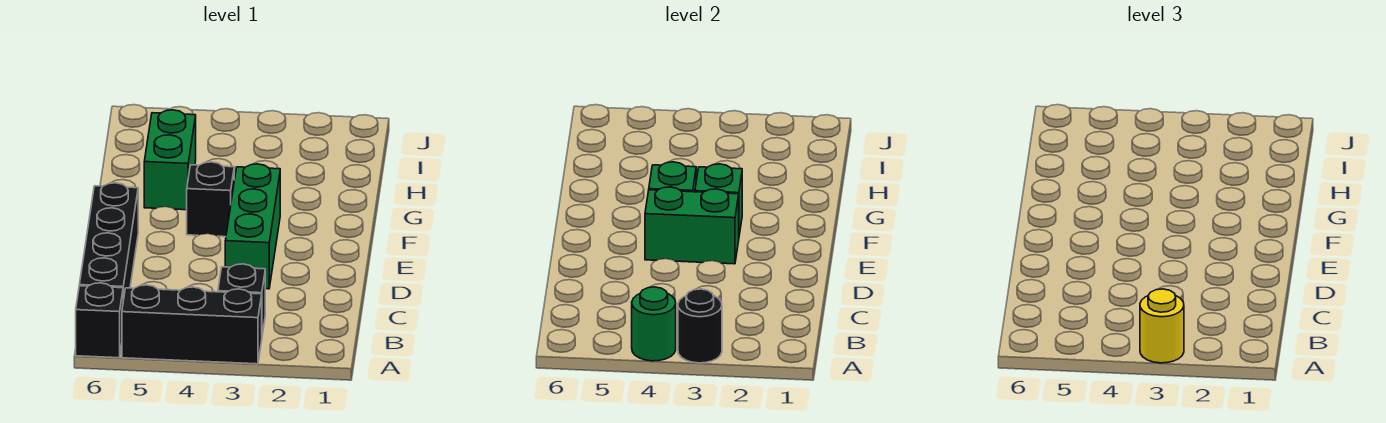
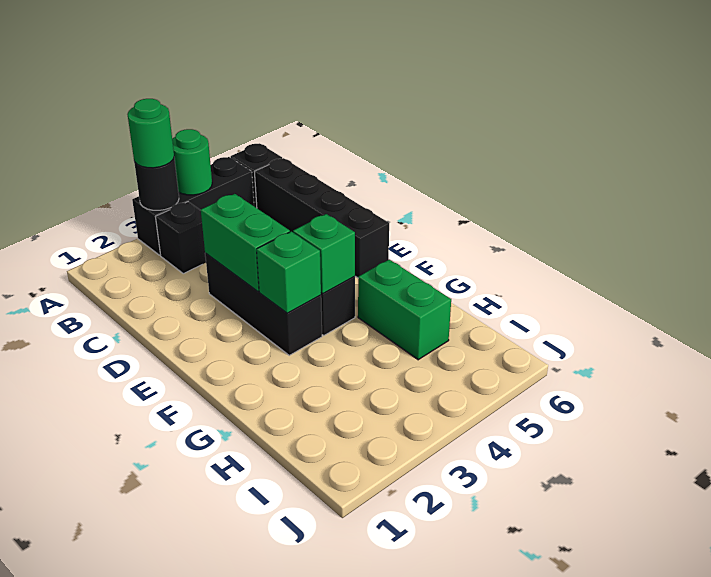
yellow round brick A3 level 3 -> green round brick A3 level 3
green brick D3:F3 level 1 -> black brick D3:F3 level 1
green brick E3:E4 level 2 -> green brick D3:E3 level 2

